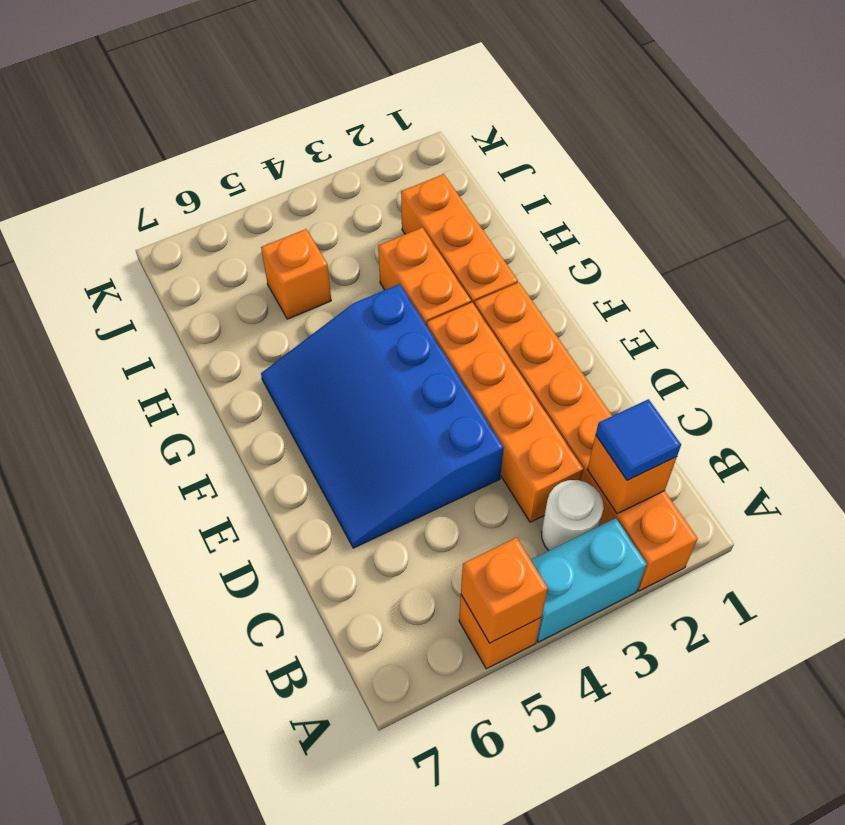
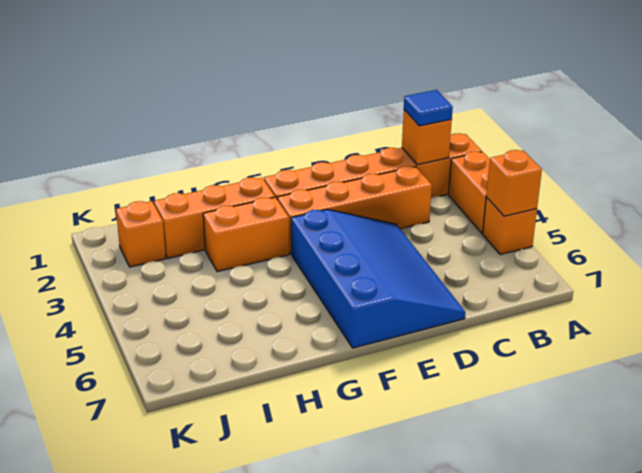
cyan brick A3:A4 level 1 -> orange brick A3:A4 level 1
white round brick B3 level 1 -> none
blue slope D4:G6 level 1 top 4 -> blue slope D4:F7 level 1 top F
orange brick I5 level 1 -> orange brick J2 level 1

